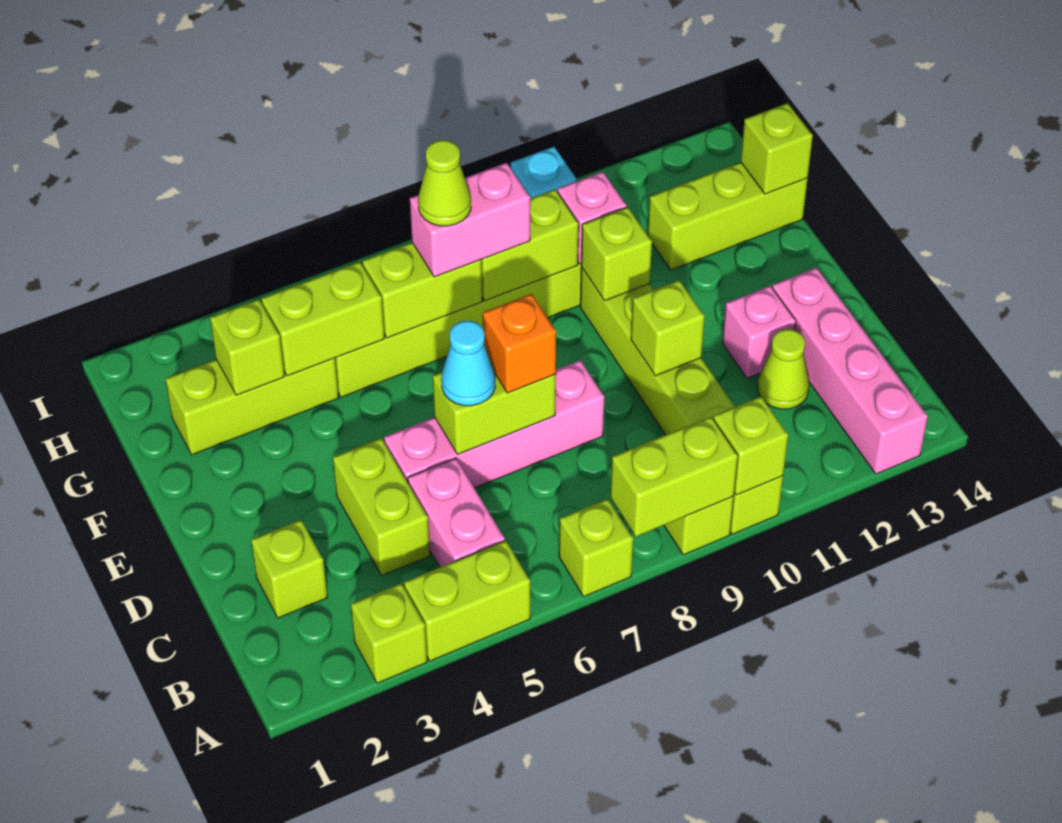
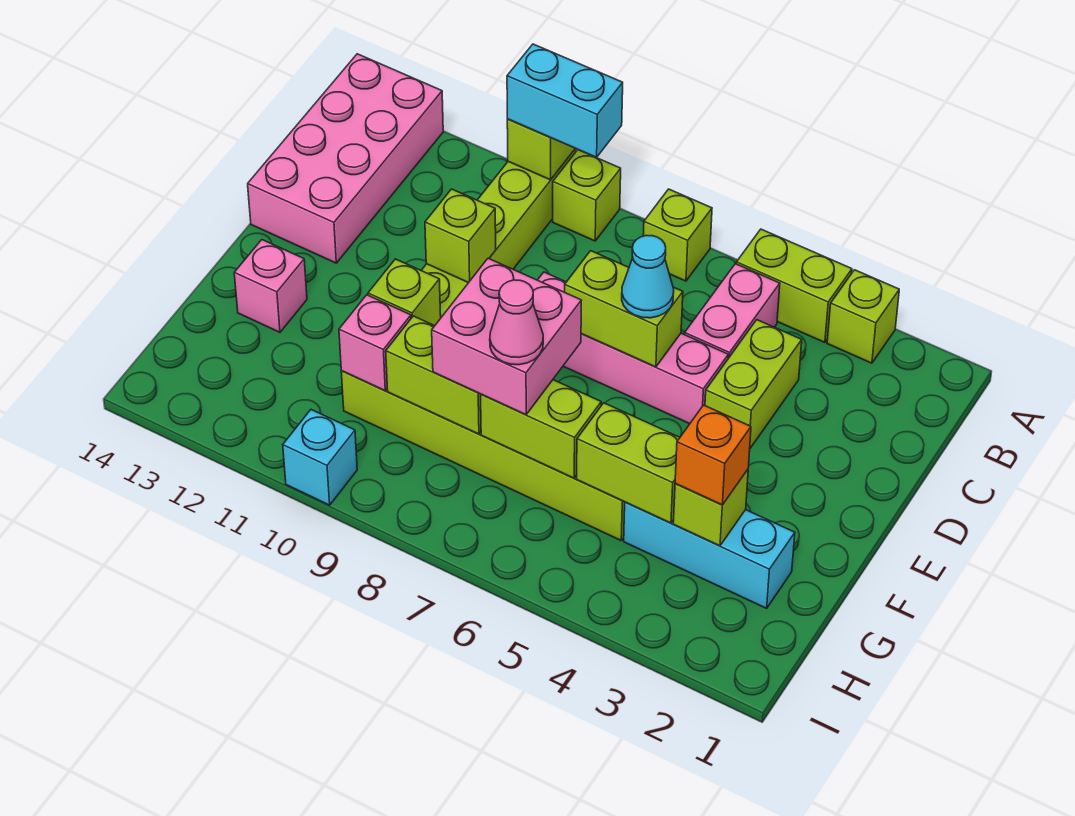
lime brick A8:A9 level 2 -> none
none -> cyan brick A9:A10 level 3
pink brick A13:D13 level 1 -> pink brick A13:D14 level 1
lime brick C2 level 1 -> none
lime cone C12 level 1 -> none
orange brick D7 level 3 -> orange brick G3 level 3
pink brick D12 level 1 -> pink brick F13 level 1
lime brick G2:G4 level 1 -> cyan brick G2:G4 level 1
pink brick G7:G8 level 3 -> pink brick F7:G8 level 3
lime cone G7 level 4 -> pink cone G7 level 4
lime brick G12:G14 level 1 -> none
lime brick G14 level 2 -> none

